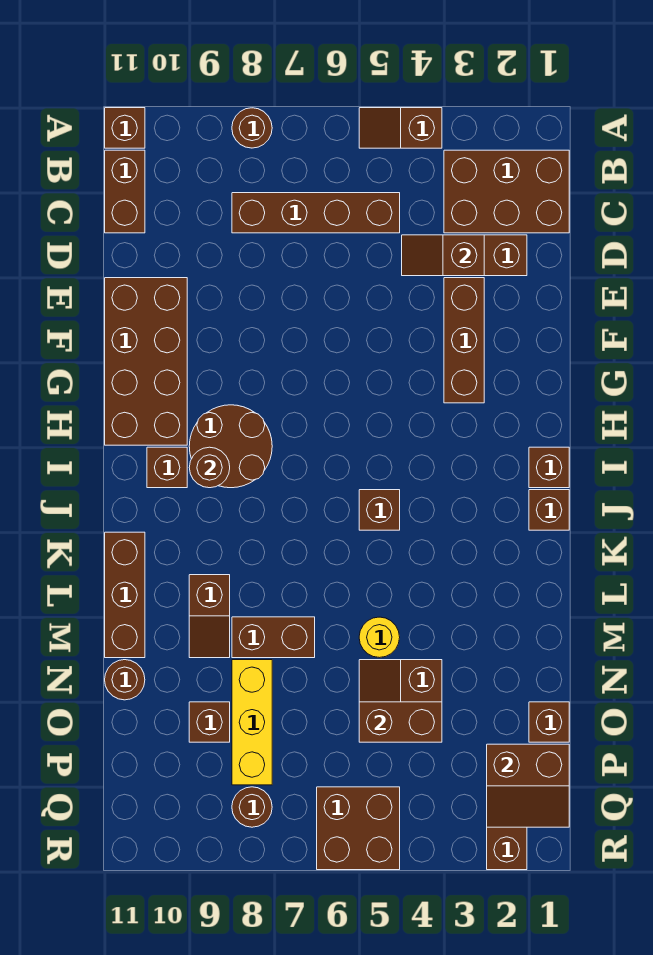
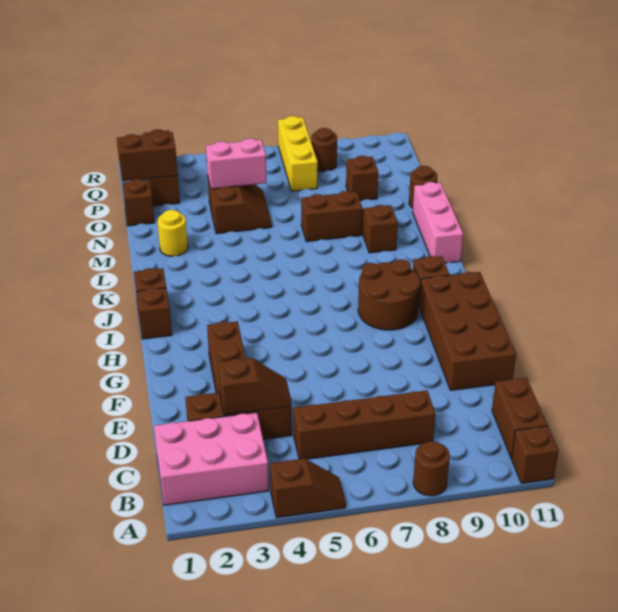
brown brick B1:C3 level 1 -> pink brick B1:C3 level 1
brown round brick I9 level 2 -> none
brown brick J5 level 1 -> none
brown brick K11:M11 level 1 -> pink brick K11:M11 level 1
yellow round brick M5 level 1 -> yellow round brick M2 level 1
yellow brick N8:P8 level 1 -> yellow brick P7:R7 level 1
brown brick O4:O5 level 2 -> pink brick O4:O5 level 2
brown brick Q5:R6 level 1 -> none

